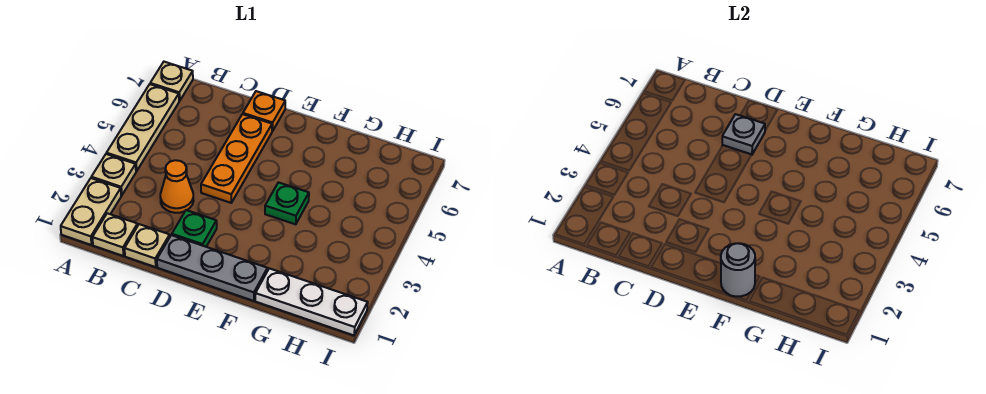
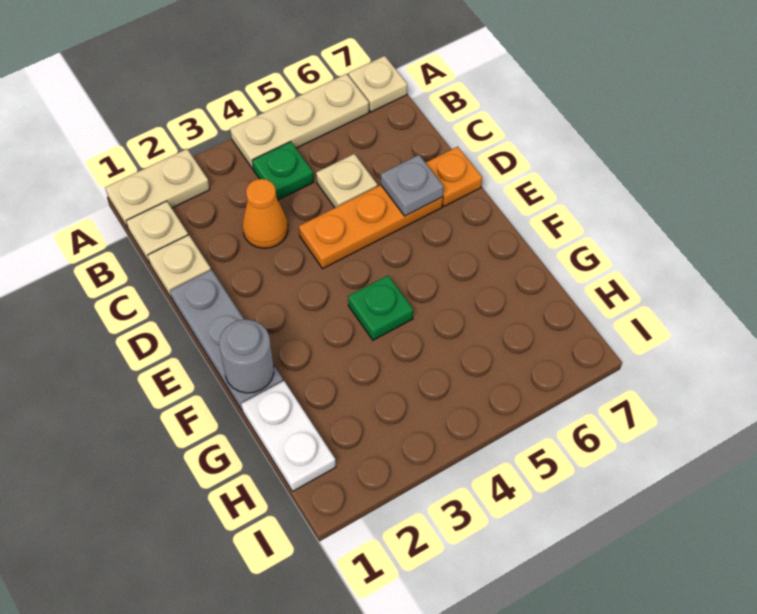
tan plate A3 level 1 -> tan plate C5 level 1
green plate D2 level 1 -> green plate B4 level 1
white plate G1:I1 level 1 -> white plate G1:H1 level 1

